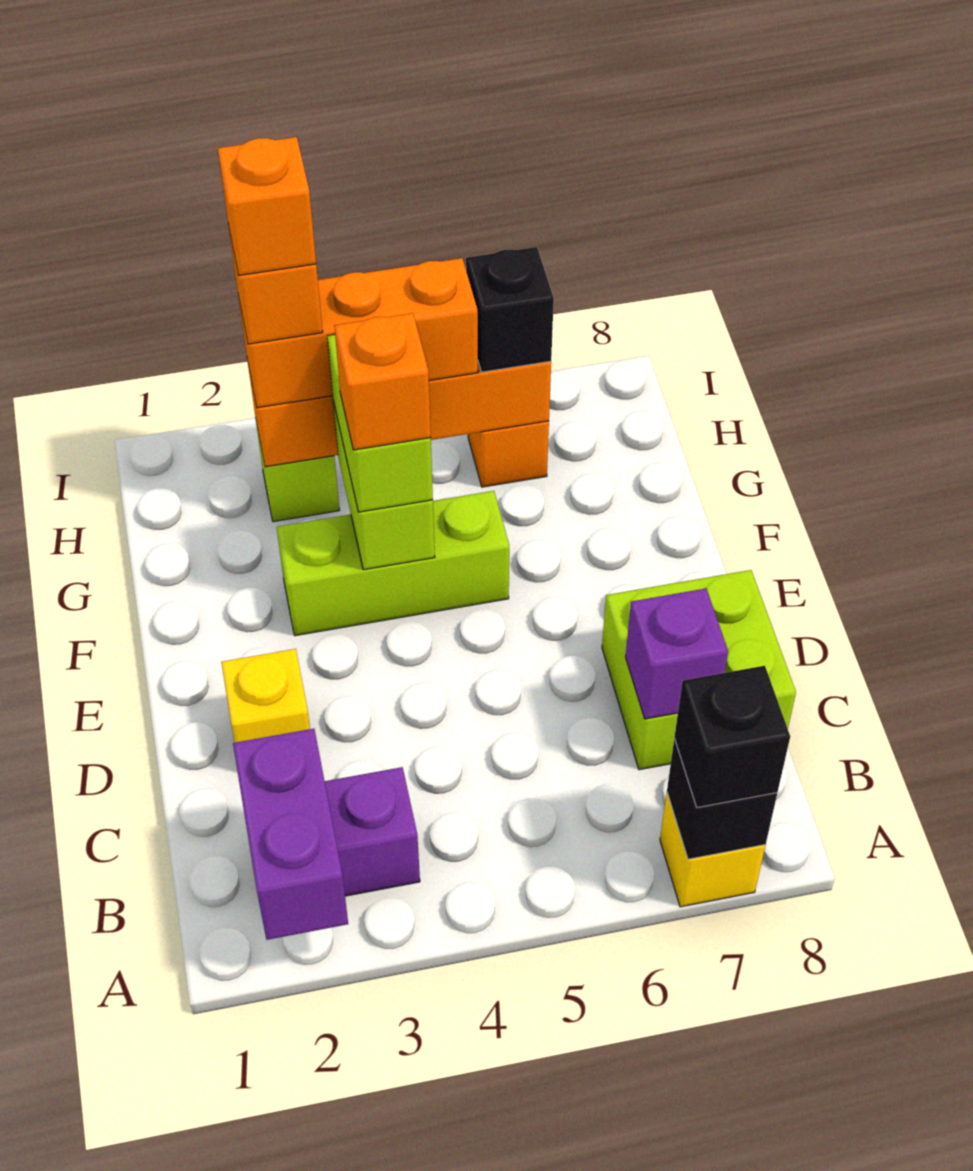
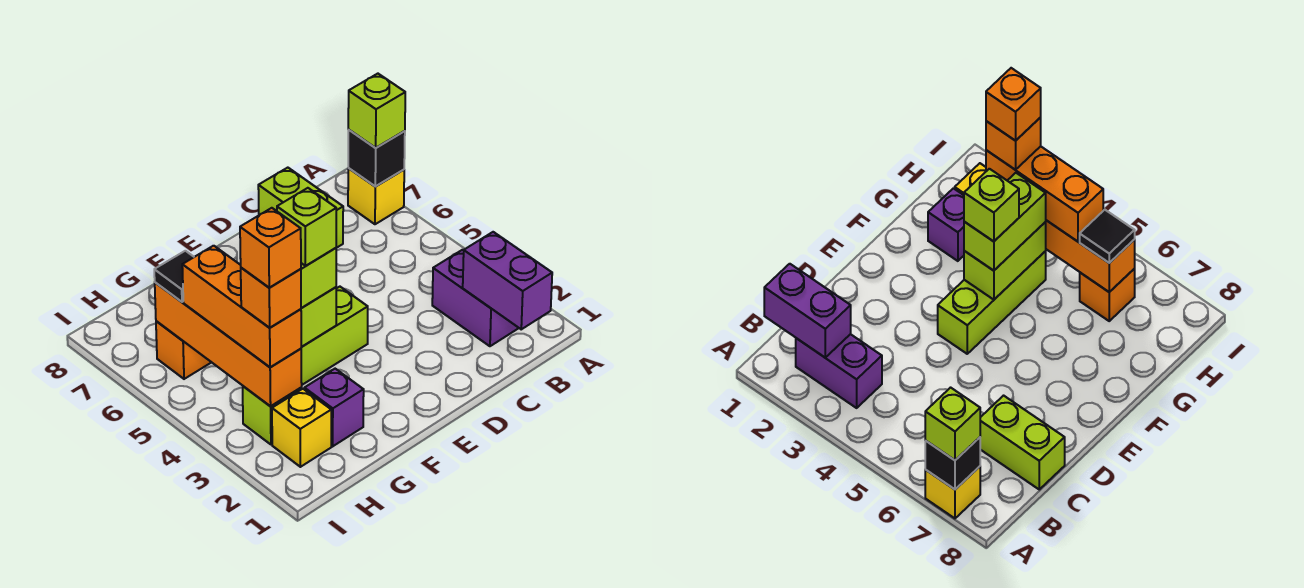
purple brick A2:B2 level 2 -> purple brick B1:B2 level 2
black brick A7 level 3 -> lime brick A7 level 3
lime brick C7:D8 level 1 -> lime brick C7:C8 level 1
purple brick C7 level 2 -> purple brick G2 level 1
yellow brick D2 level 1 -> yellow brick H2 level 1
lime brick F3:F5 level 1 -> lime brick E4:G4 level 1
orange brick F4 level 4 -> lime brick F4 level 4
black brick H6 level 3 -> black tile H6 level 3

